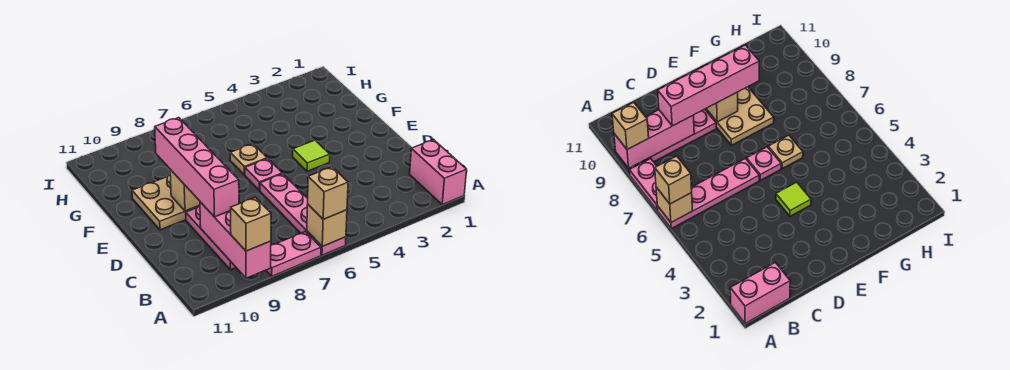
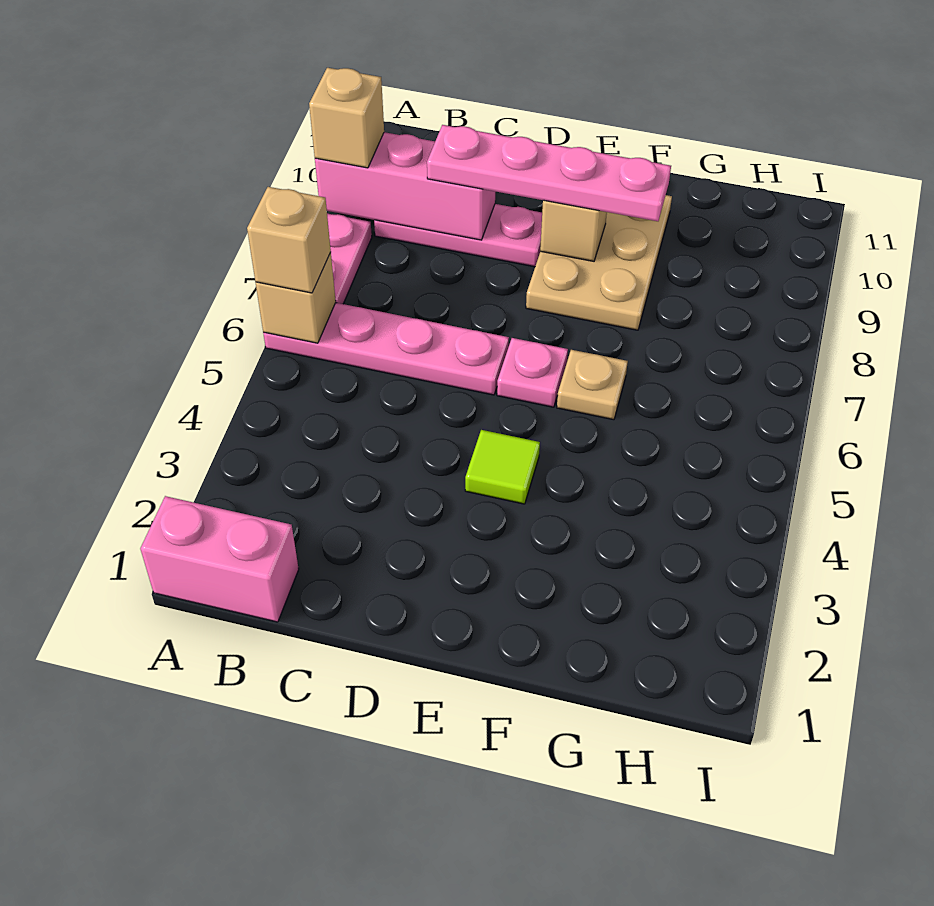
pink brick C9:F9 level 3 -> pink plate C9:F9 level 3

